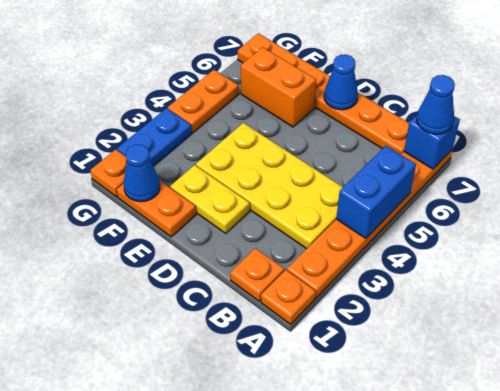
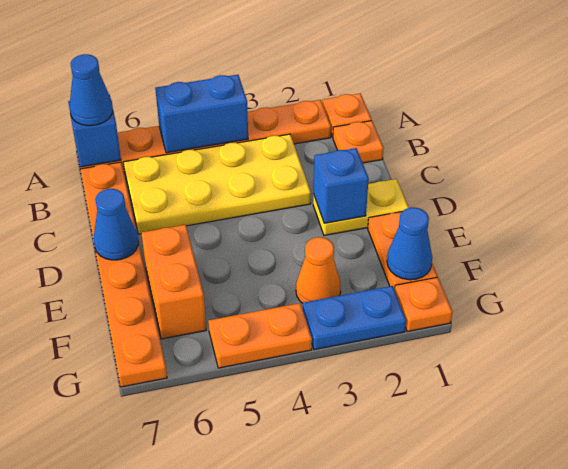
yellow plate B3:E4 level 1 -> yellow plate B3:C6 level 1
yellow plate D2:E2 level 1 -> yellow plate D1:D2 level 1
none -> blue brick D2 level 2
none -> orange cone F3 level 1

